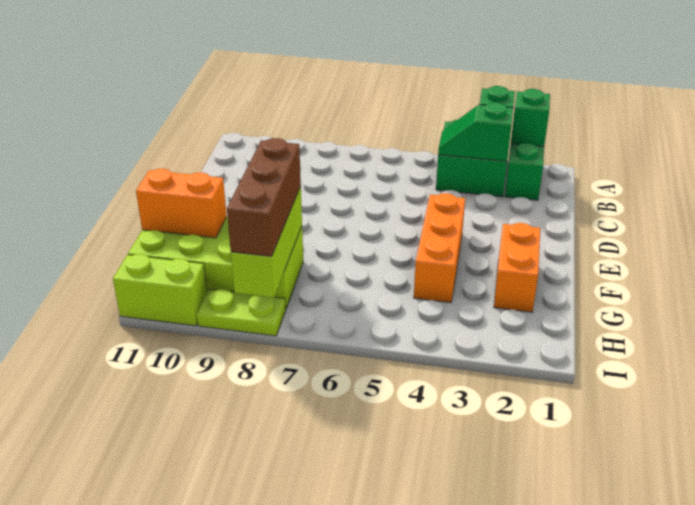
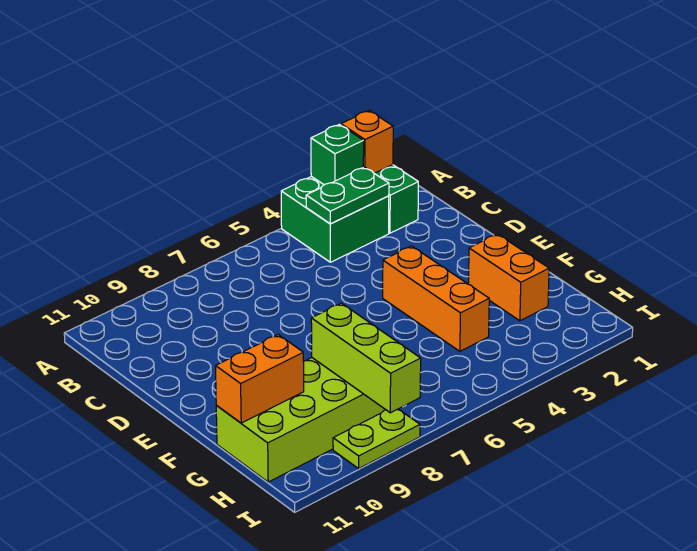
green brick A2 level 2 -> orange brick A2 level 2
green slope B3:B4 level 2 top 3 -> green plate B3:B4 level 2
brown brick G8:I8 level 3 -> none
lime brick I10:I11 level 1 -> none

